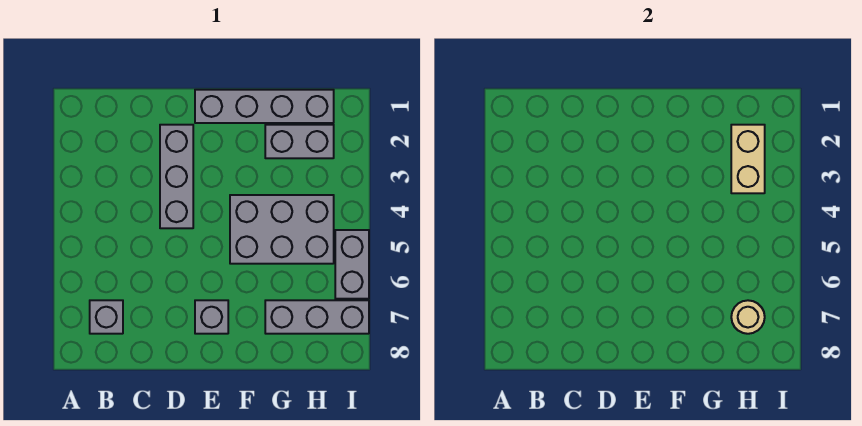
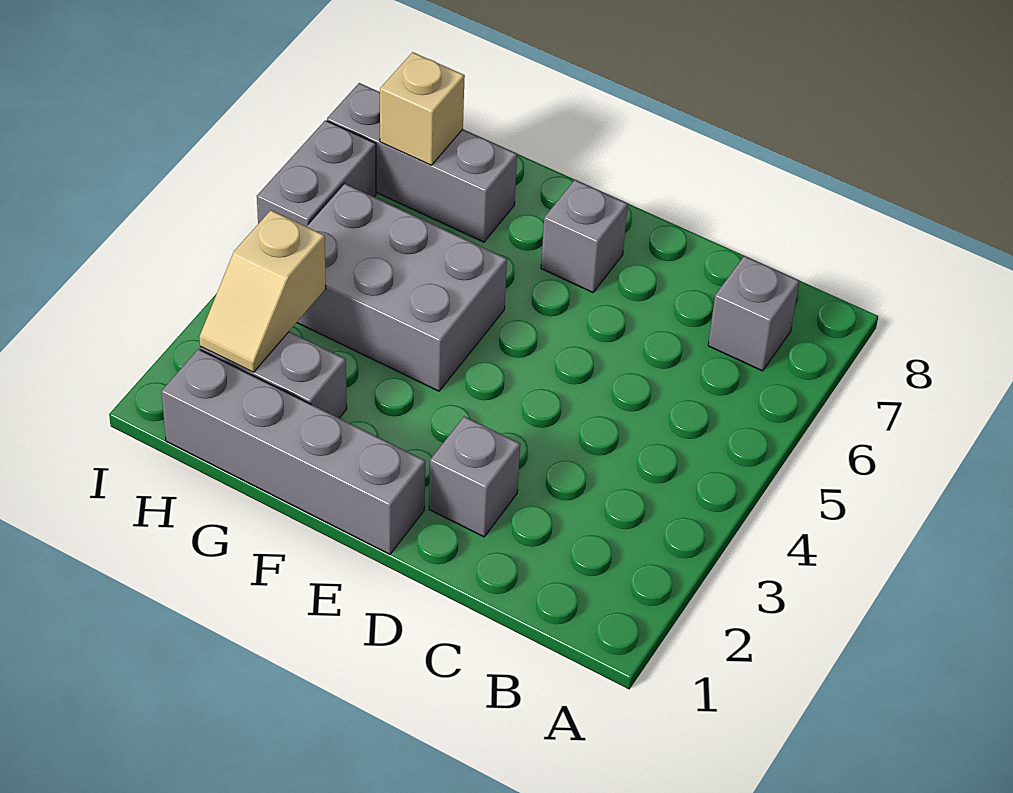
grey brick D2:D4 level 1 -> grey brick D2 level 1
tan brick H2:H3 level 2 -> tan slope H2:H3 level 2 top 3
tan round brick H7 level 2 -> tan brick H7 level 2

